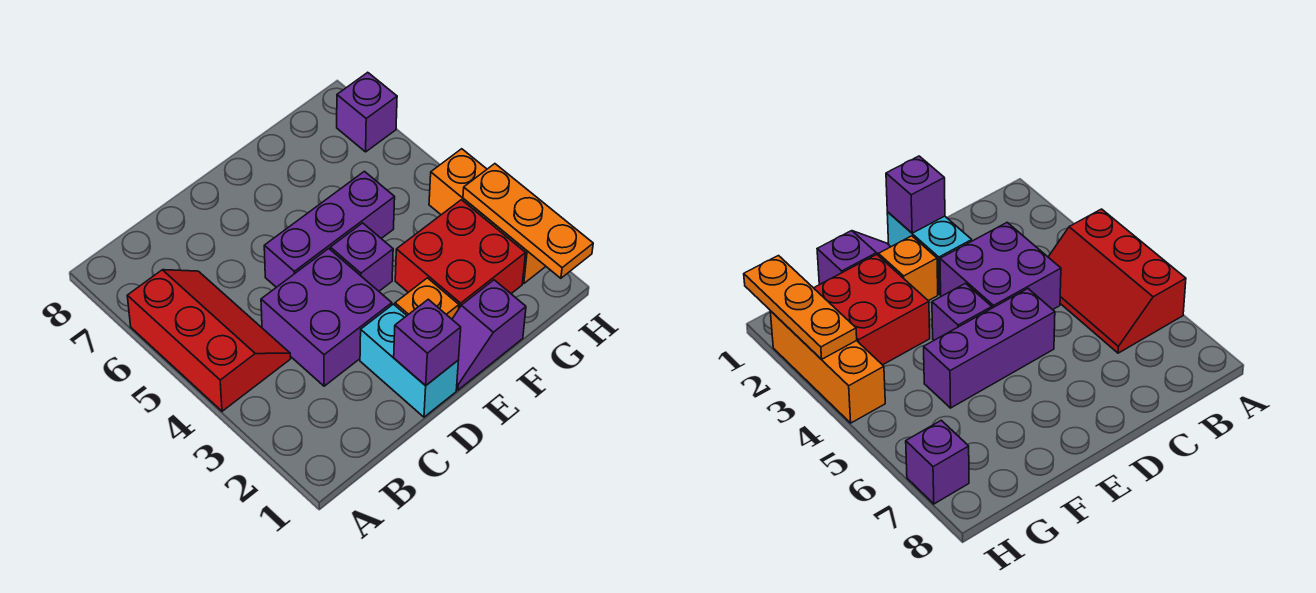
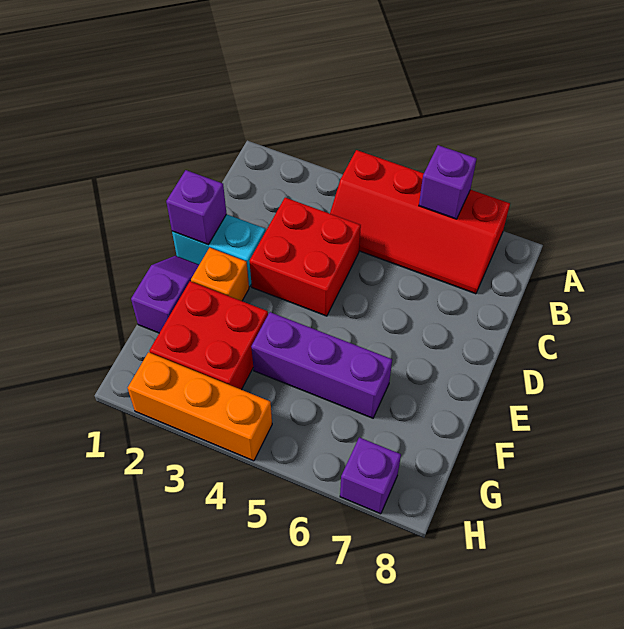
red slope A4:B6 level 1 top A -> red slope A4:B7 level 1 top A
purple brick C3:D4 level 1 -> red brick C3:D4 level 1
purple brick D5:F5 level 1 -> purple brick F4:F6 level 1
purple brick E4 level 1 -> purple brick A6 level 2
orange plate H1:H3 level 2 -> none

